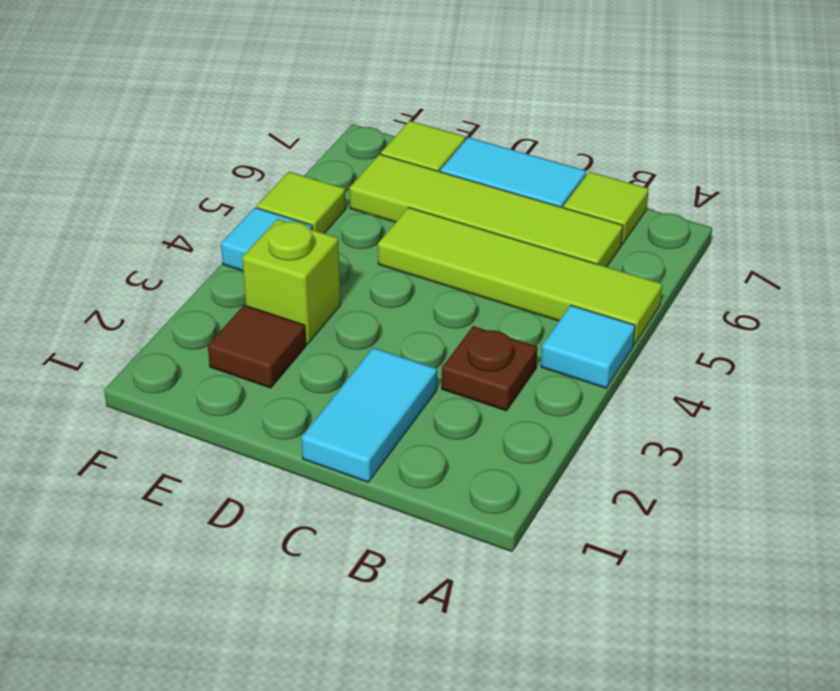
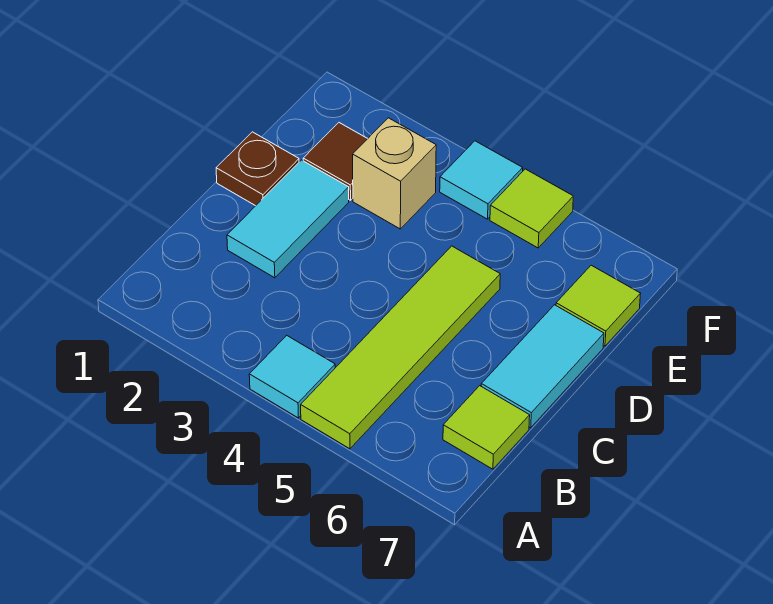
brown plate B3 level 1 -> brown plate D1 level 1
lime tile B6:E6 level 1 -> none
cyan tile C1:C2 level 1 -> cyan tile C2:D2 level 1
lime brick E3 level 1 -> tan brick E3 level 1

